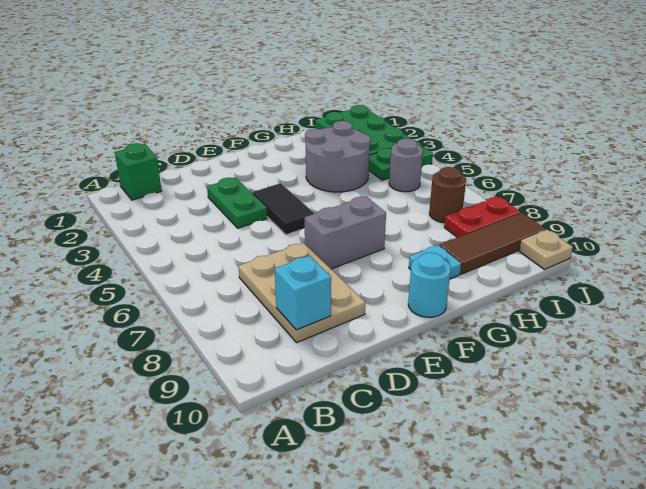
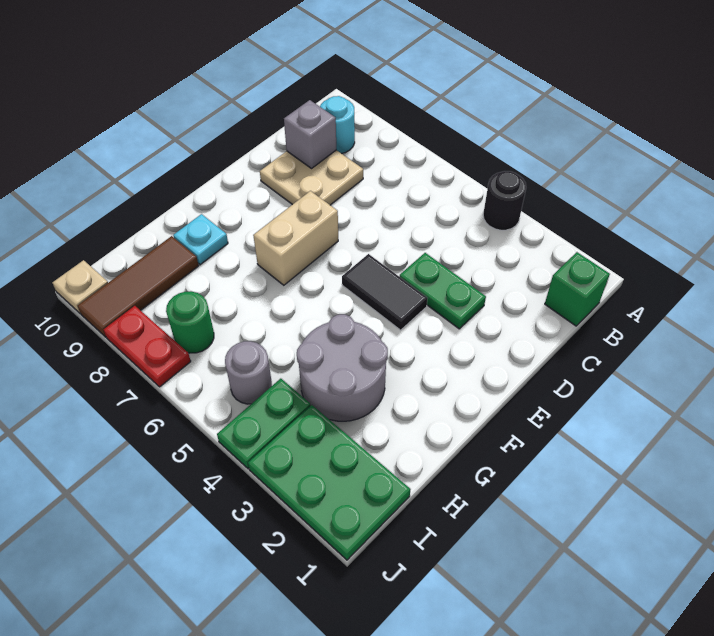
none -> black round brick A4 level 1
tan plate C7:D9 level 1 -> tan plate C8:D9 level 1
cyan brick C9 level 2 -> grey brick C9 level 2
grey brick E7:F7 level 1 -> tan brick E7:F7 level 1
cyan round brick F10 level 1 -> cyan round brick B9 level 1
brown round brick I7 level 1 -> green round brick I7 level 1
red plate I8:J8 level 1 -> red plate J7:J8 level 1

